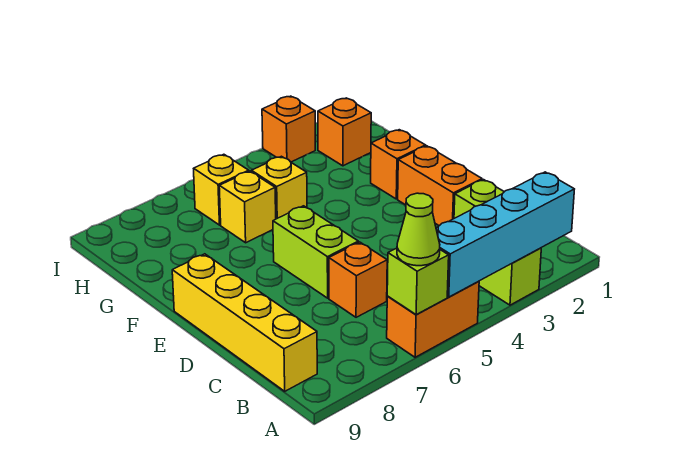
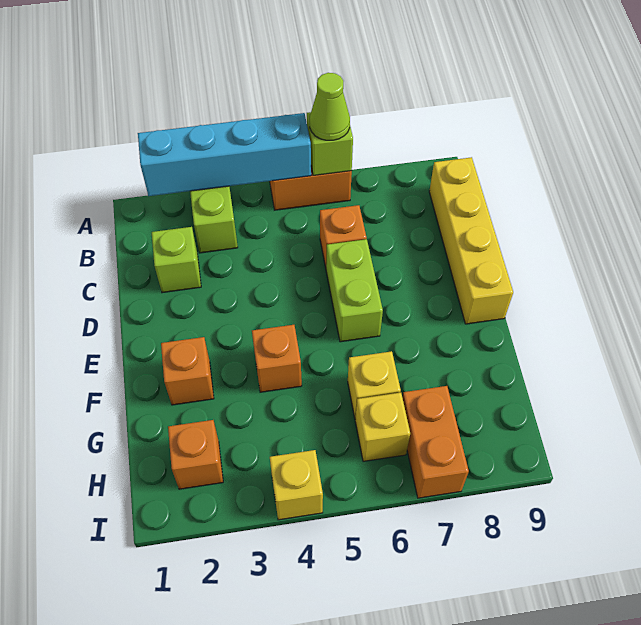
orange brick D2:E2 level 1 -> orange brick H7:I7 level 1
yellow brick G5 level 1 -> yellow brick I4 level 1
orange brick I3 level 1 -> orange brick F4 level 1

